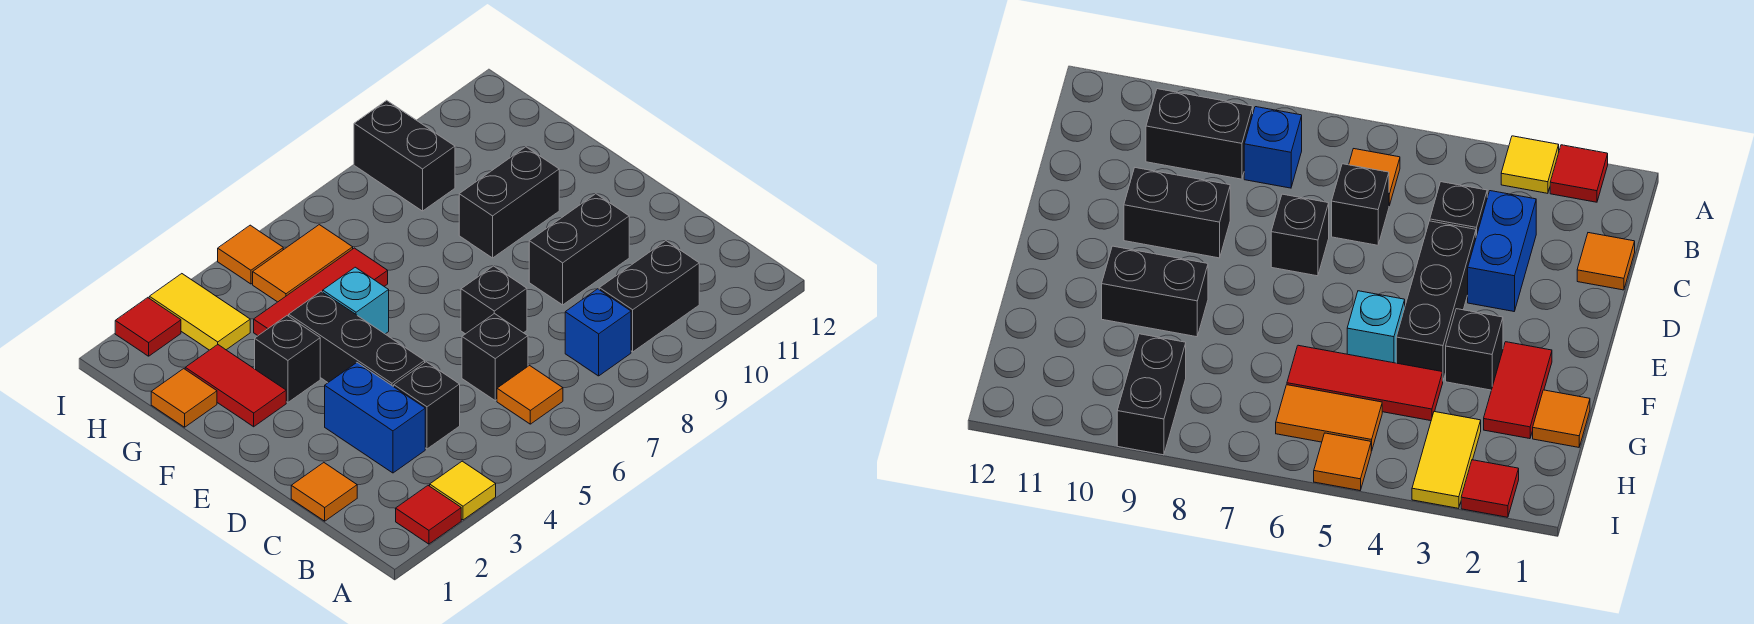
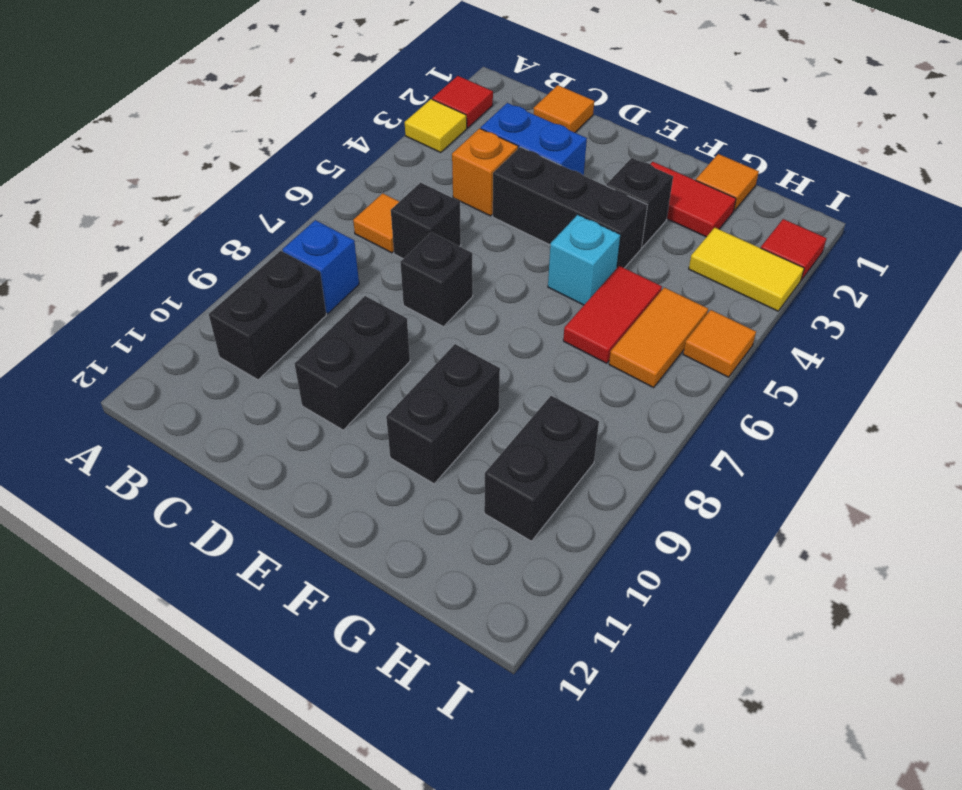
black brick C4 level 1 -> orange brick C4 level 1
red tile G4:G6 level 1 -> red tile G5:G6 level 1
black brick H9:I9 level 1 -> black brick H9:H10 level 1

